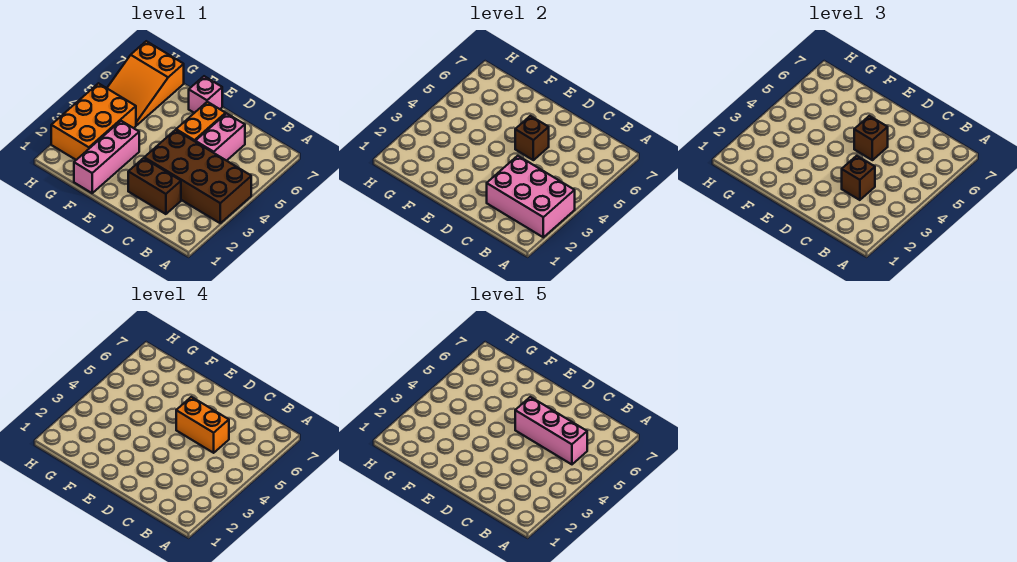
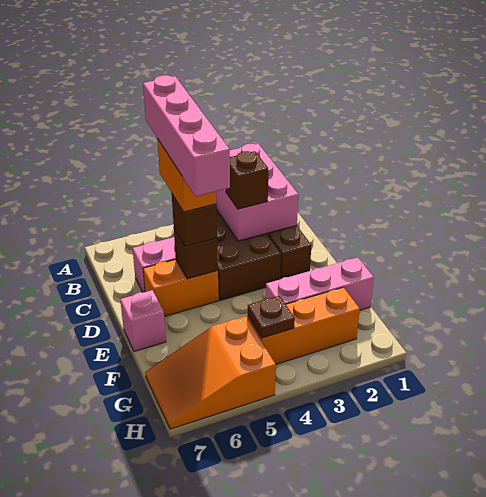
pink brick B5:D5 level 5 -> pink brick B5:E5 level 5
orange brick G2:H4 level 1 -> orange brick G2:G4 level 1
none -> brown plate G4 level 2
orange slope G5:H7 level 1 top 7 -> orange slope G5:H7 level 1 top 5

